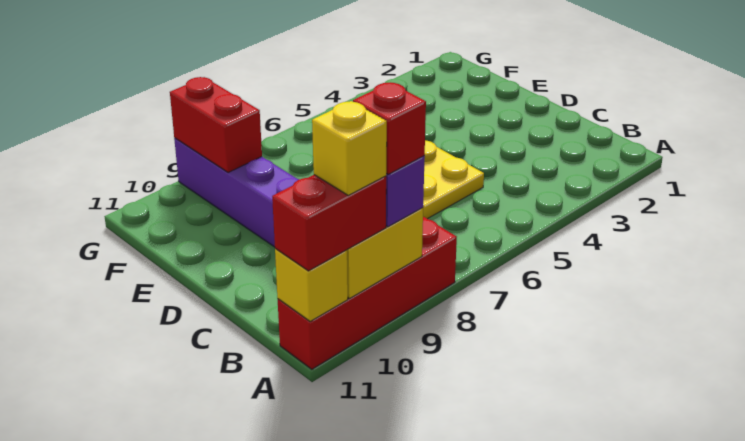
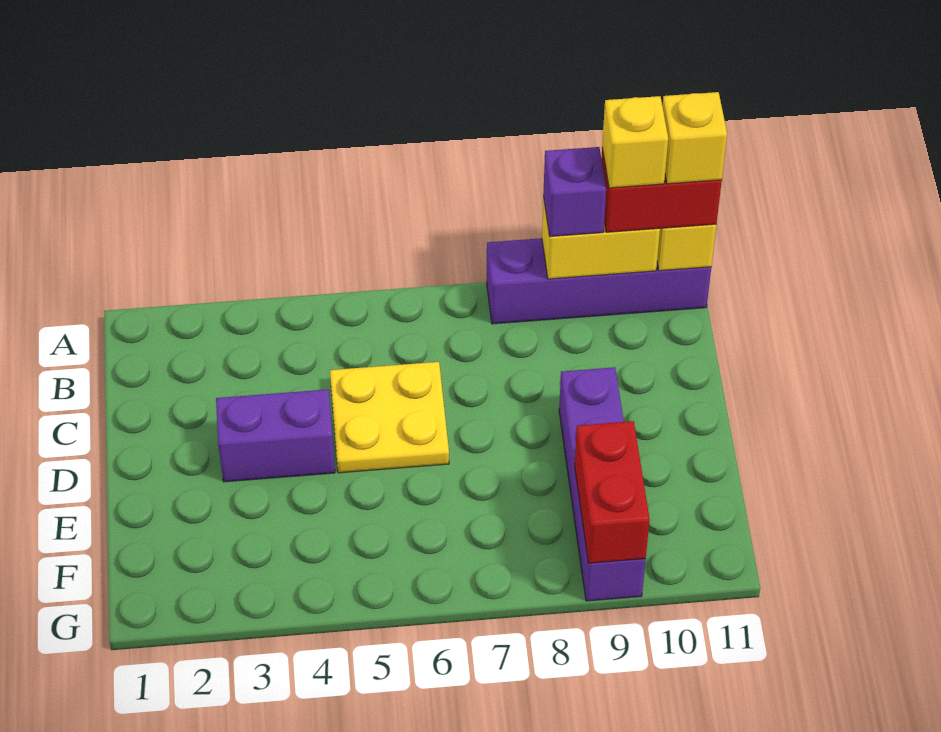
red brick A8:A11 level 1 -> purple brick A8:A11 level 1
red brick A9 level 4 -> none
none -> yellow brick A11 level 4
none -> purple brick D3:D4 level 1

